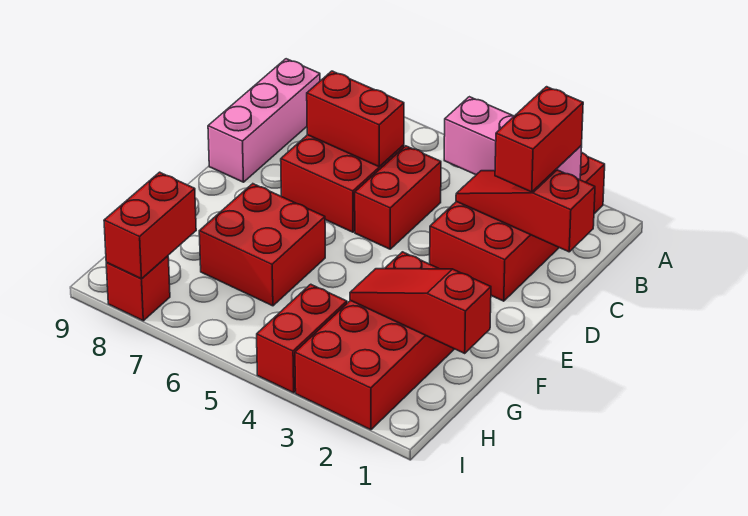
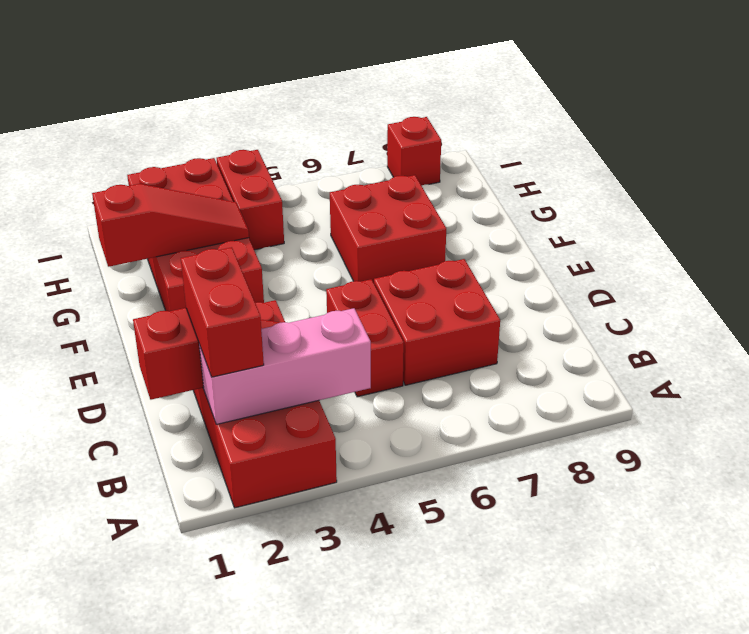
pink brick B9:D9 level 1 -> none
red brick C6:C7 level 2 -> none
red brick H8:I8 level 2 -> none

